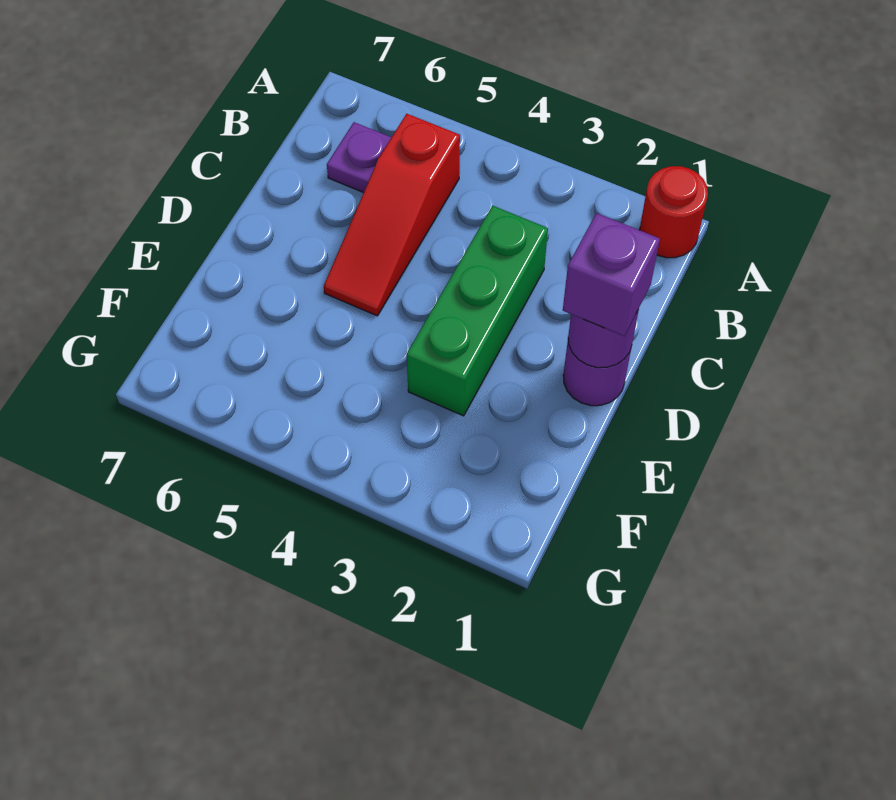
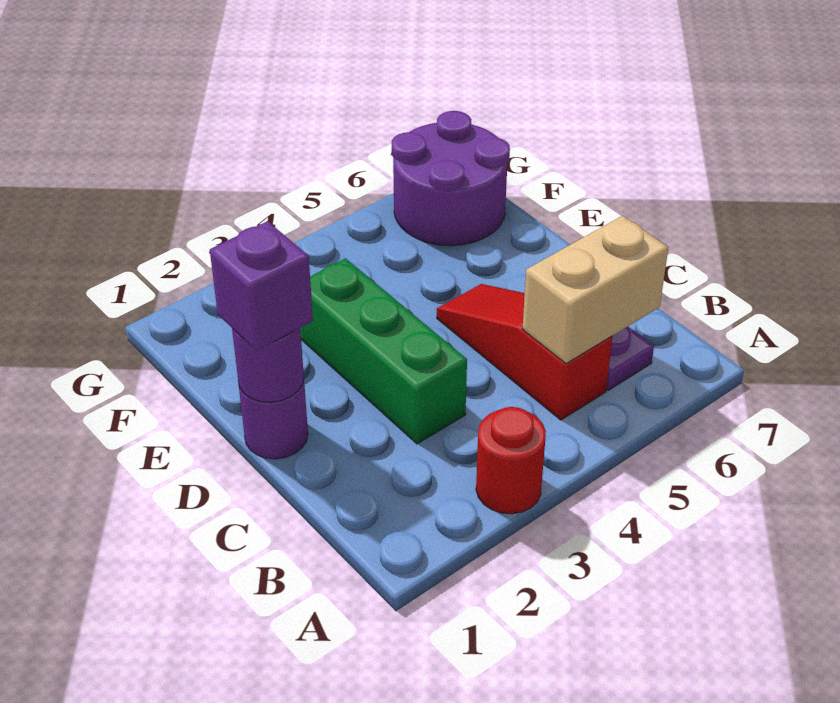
red round brick A1 level 1 -> red round brick A3 level 1
none -> tan brick B5:B6 level 2
none -> purple round brick F6:G7 level 1

